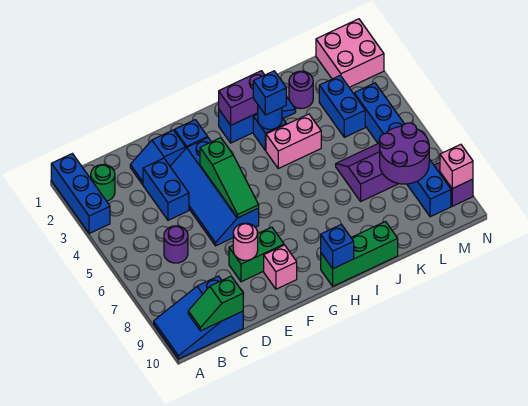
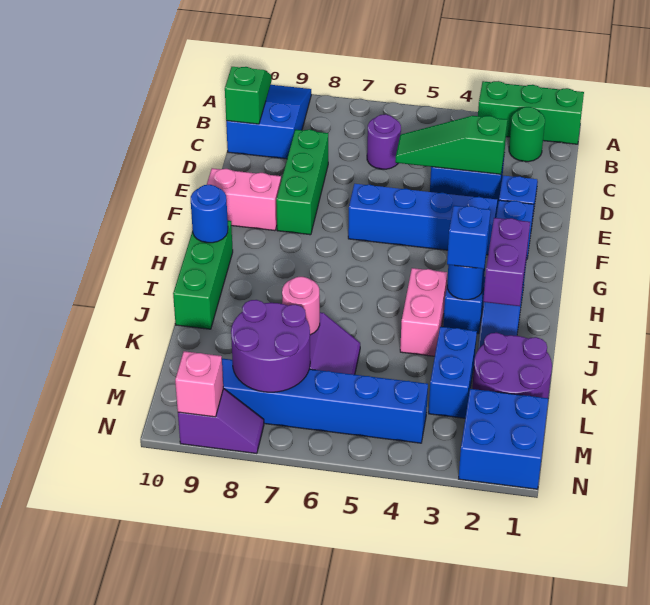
blue brick A1:A3 level 1 -> green brick A1:A3 level 1
green brick E8:F8 level 1 -> green brick D8:F8 level 1
pink round brick E8 level 2 -> pink round brick K7 level 2
green slope F4:F6 level 2 top 4 -> green slope D3:D5 level 2 top 3
pink brick F9 level 1 -> pink brick F9:F10 level 1
blue brick H10 level 2 -> blue round brick H10 level 2
purple round brick K2 level 1 -> purple round brick K1:L2 level 1
blue brick L3:L4 level 1 -> blue brick K3:L3 level 1
pink brick M1:N2 level 1 -> blue brick M1:N2 level 1

